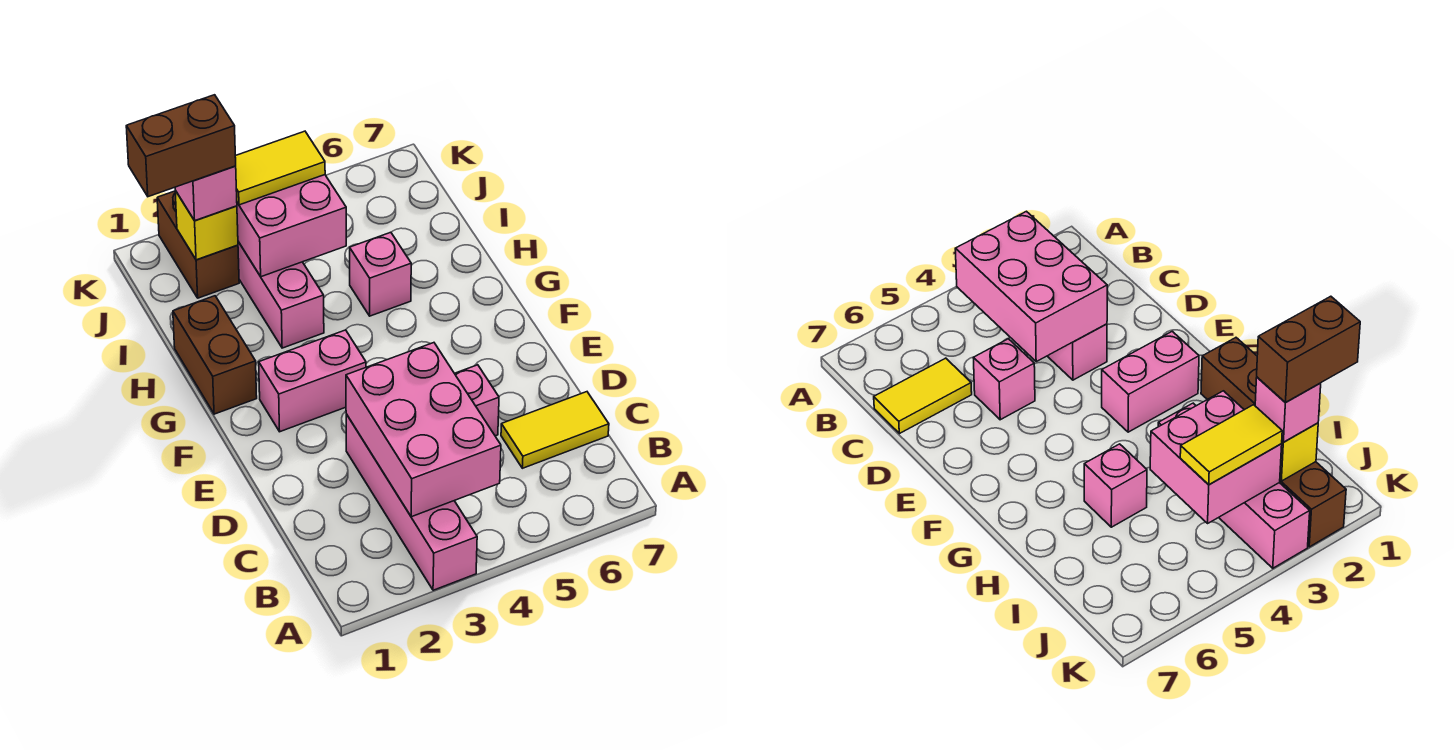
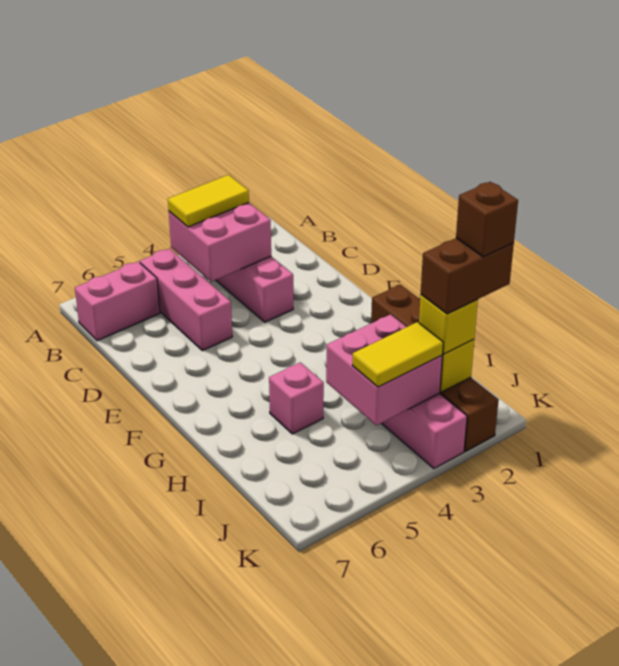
pink brick B3:D4 level 2 -> pink brick B3:C4 level 2
yellow tile C6:C7 level 1 -> yellow tile B3:B4 level 3
pink brick D5 level 1 -> pink brick B5:D5 level 1
pink brick F2:F3 level 1 -> pink brick B6:B7 level 1
none -> brown brick J1 level 5
pink brick J2 level 3 -> yellow brick J2 level 3

